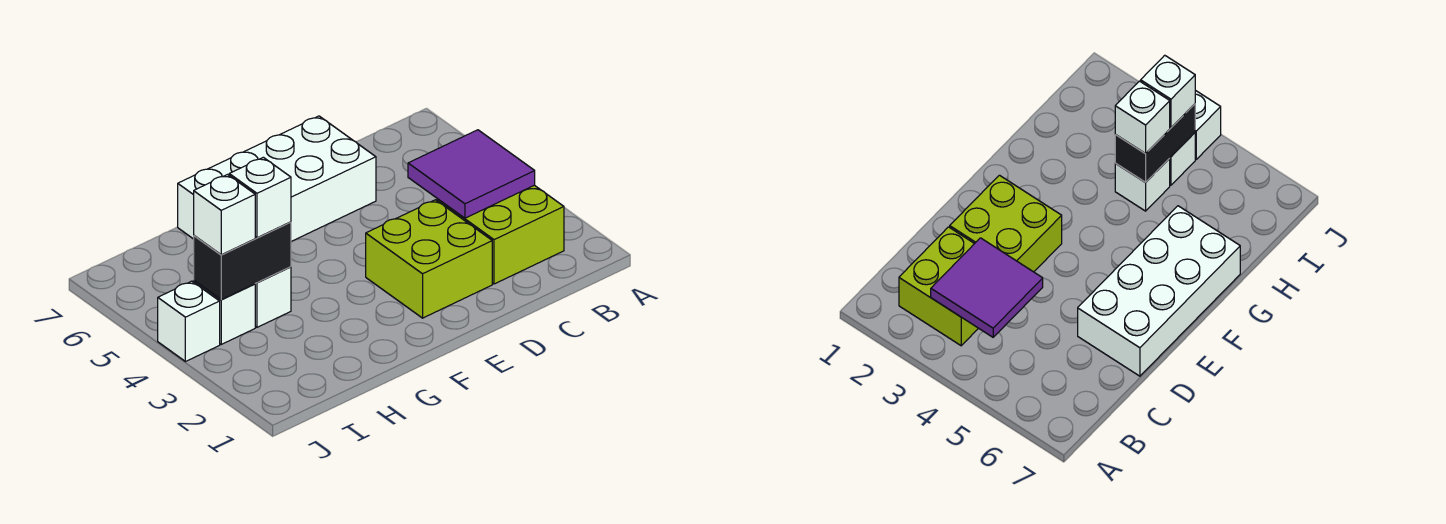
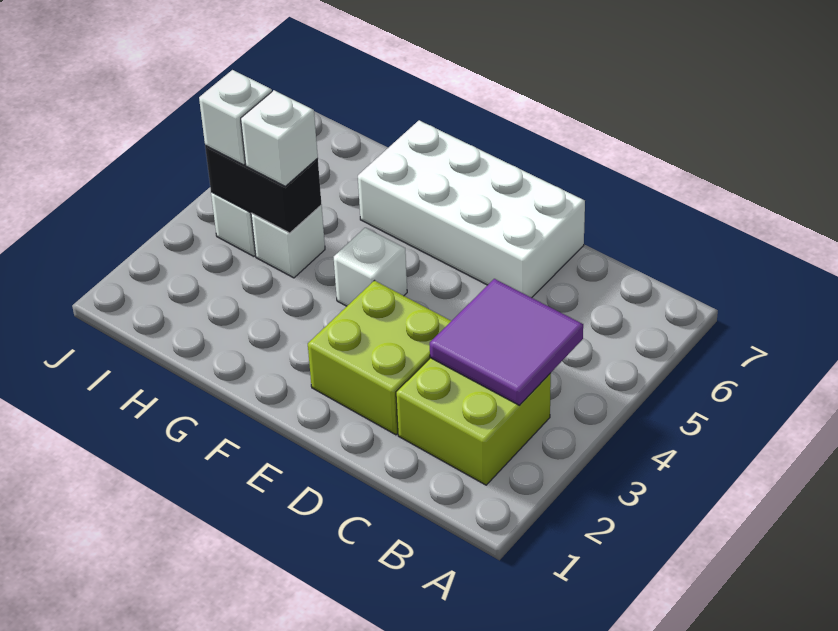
white brick J4 level 1 -> white brick F4 level 1

